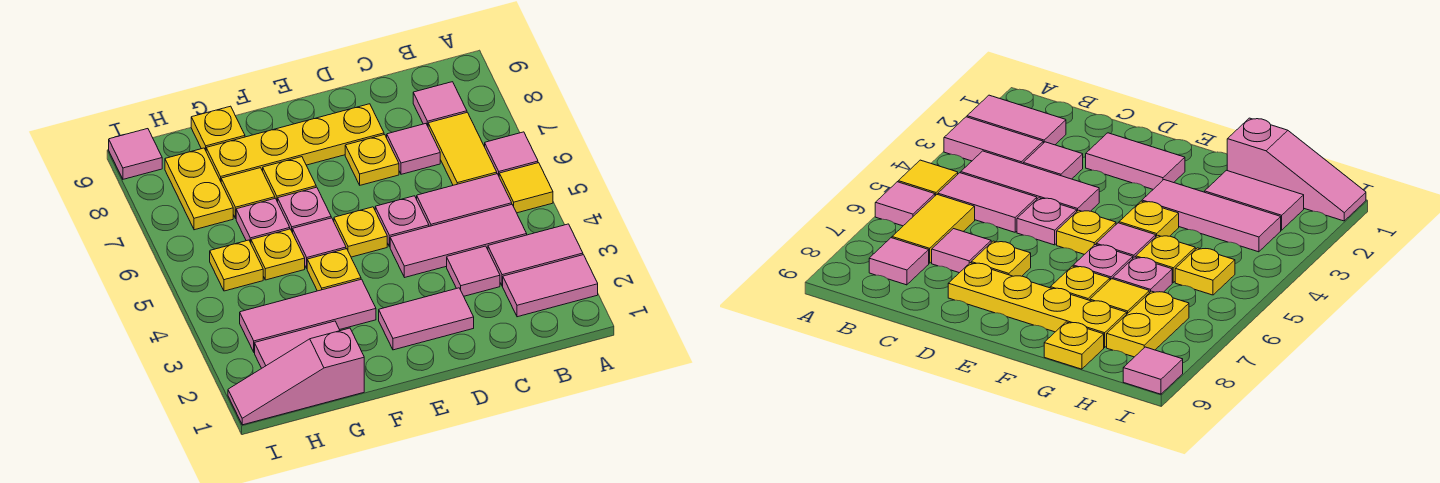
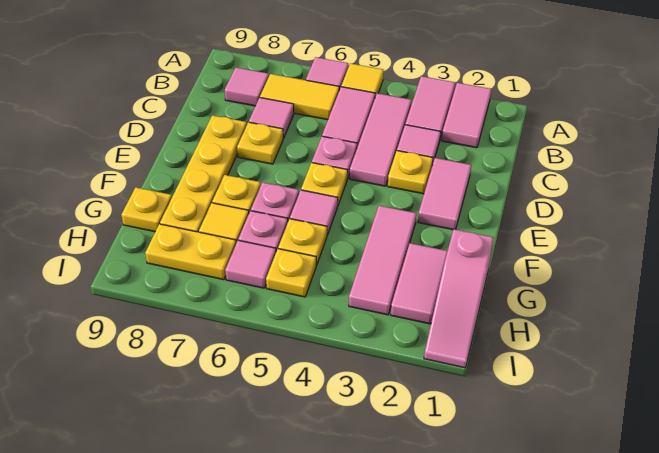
yellow plate F4 level 1 -> yellow plate D3 level 1
pink tile I9 level 1 -> pink tile H6 level 1

